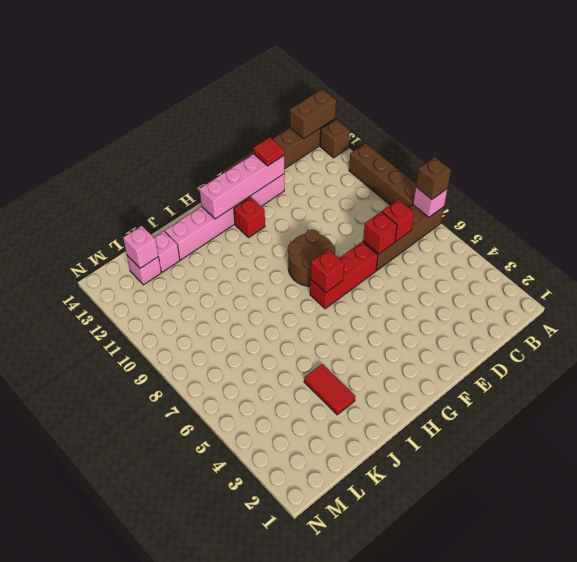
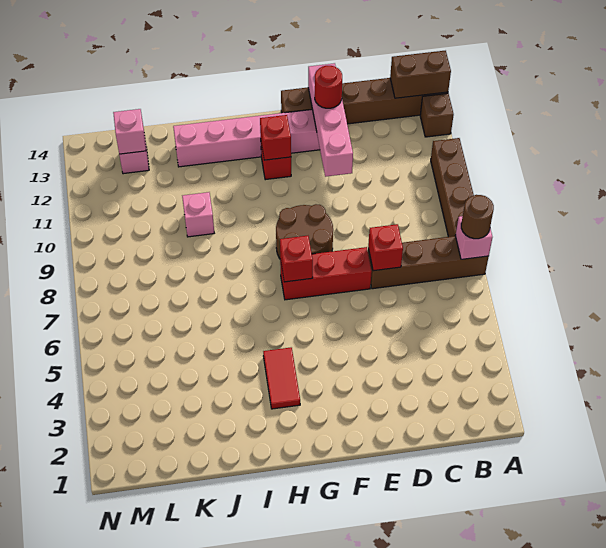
brown brick A7 level 3 -> brown round brick A7 level 3
red brick C7 level 2 -> red brick G12 level 2
pink brick E13:H13 level 2 -> pink brick E11:E14 level 2
red tile E13 level 3 -> red round brick E13 level 3
red tile J3:J4 level 1 -> red tile H3:H4 level 1
pink brick K13 level 1 -> pink brick J10 level 1

